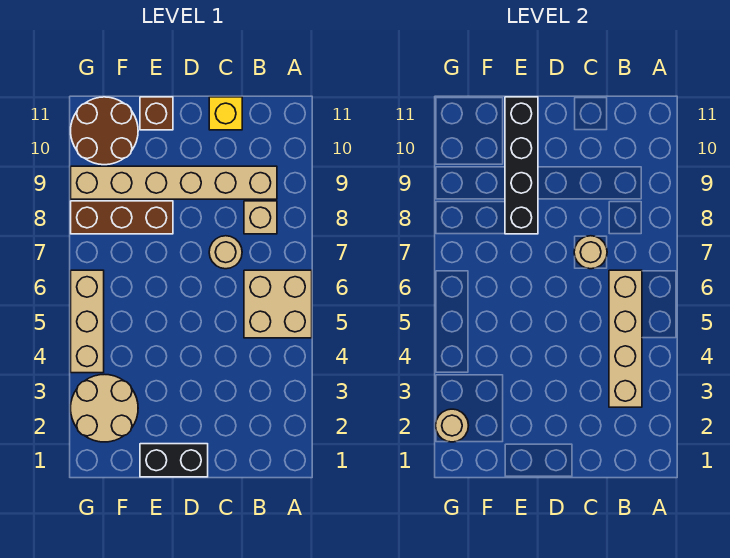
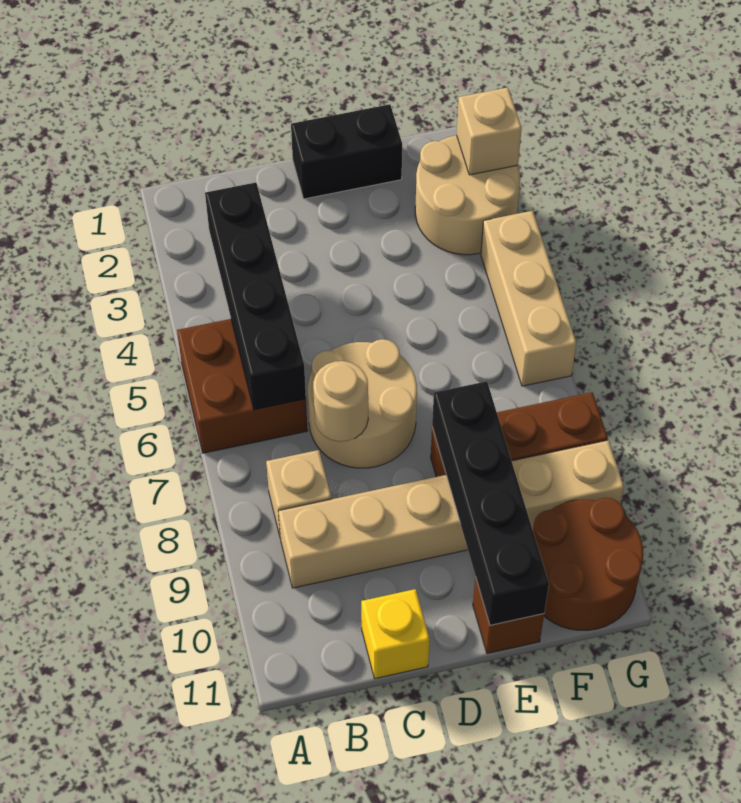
tan brick A5:B6 level 1 -> brown brick A5:B6 level 1
tan brick B3:B6 level 2 -> black brick B3:B6 level 2
tan round brick C7 level 1 -> tan round brick C6:D7 level 1
tan round brick G2 level 2 -> tan brick G2 level 2

